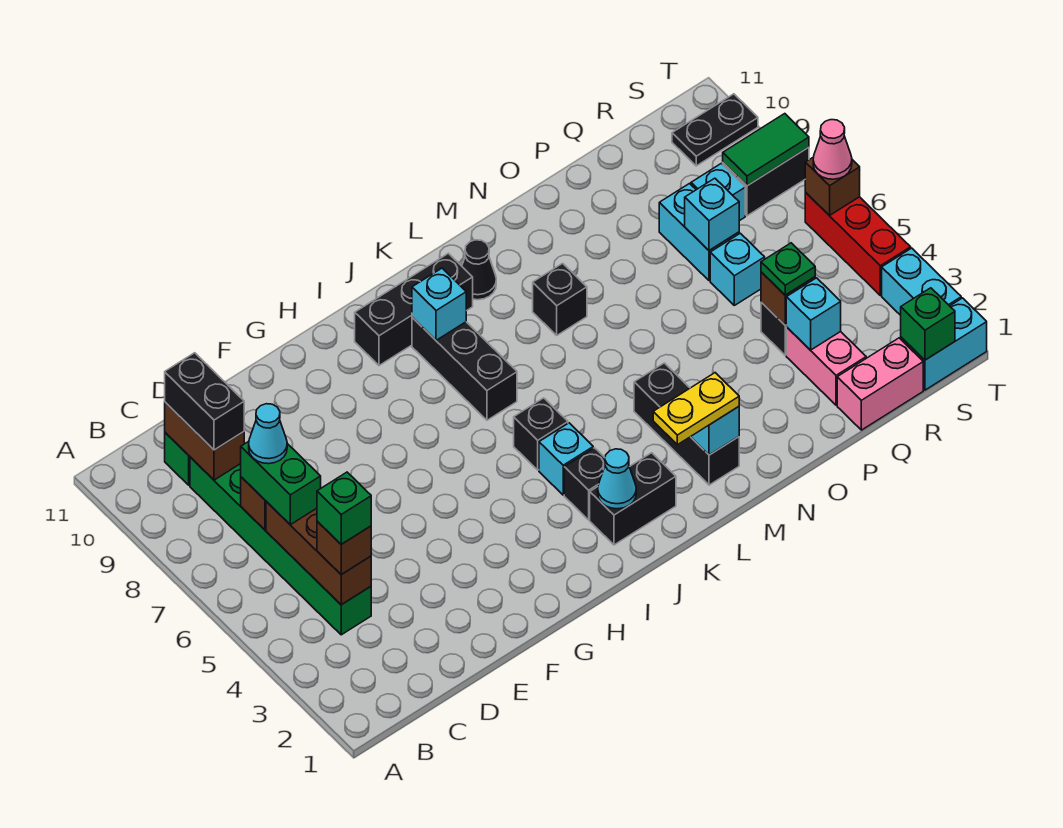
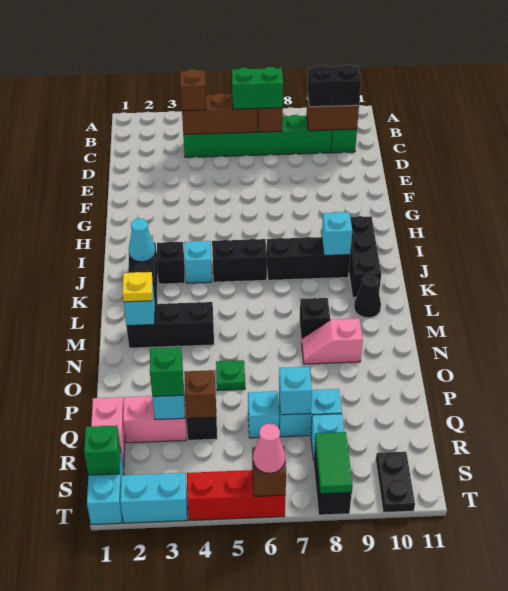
green brick C4 level 4 -> green brick Q3 level 3
cyan cone C7 level 4 -> none
black brick J5 level 1 -> black brick J5:J6 level 1
yellow plate L2:M2 level 3 -> yellow plate M2 level 3
none -> pink slope N8:N9 level 1 top 9
green plate Q4 level 3 -> green plate O5 level 1

